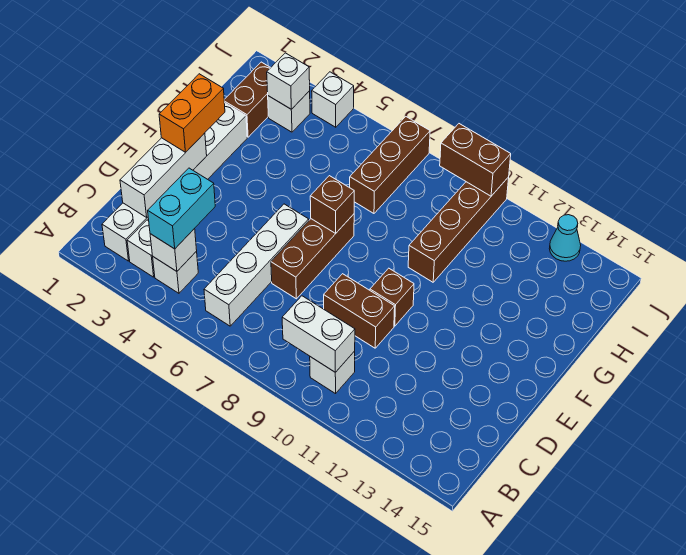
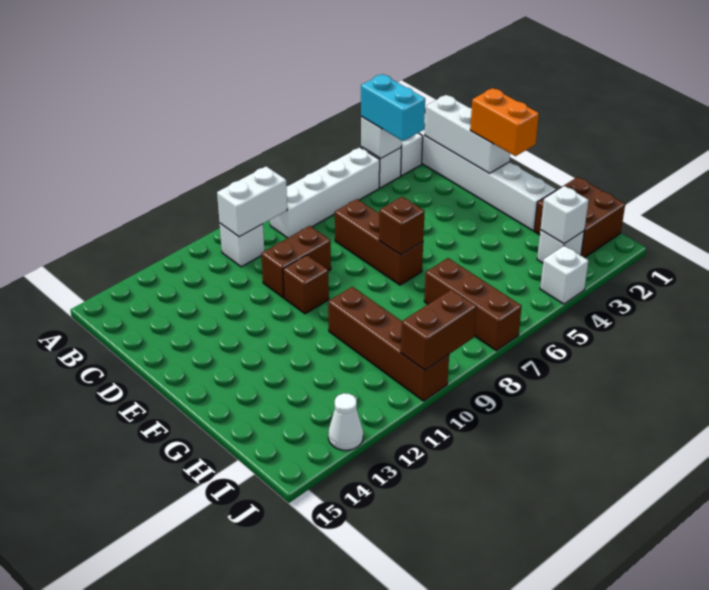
white brick B6:E6 level 1 -> white brick B5:B8 level 1
brown brick H2:I2 level 1 -> brown brick H1:I2 level 1
cyan cone J13 level 1 -> white cone J13 level 1

